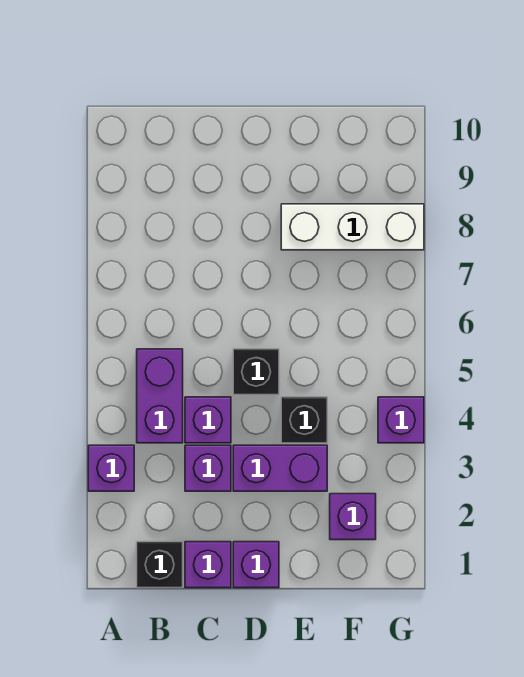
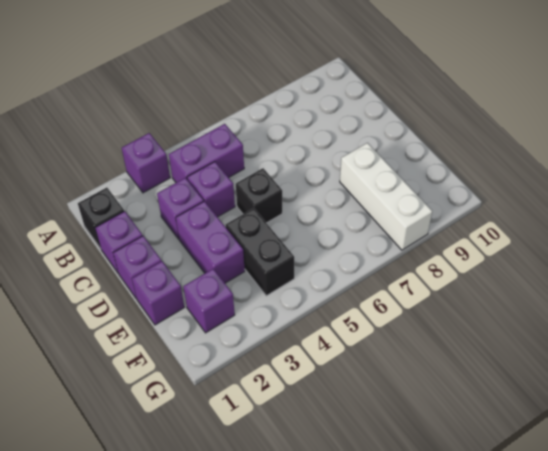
black brick E4 level 1 -> black brick E4:F4 level 1
purple brick G4 level 1 -> purple brick E1 level 1

